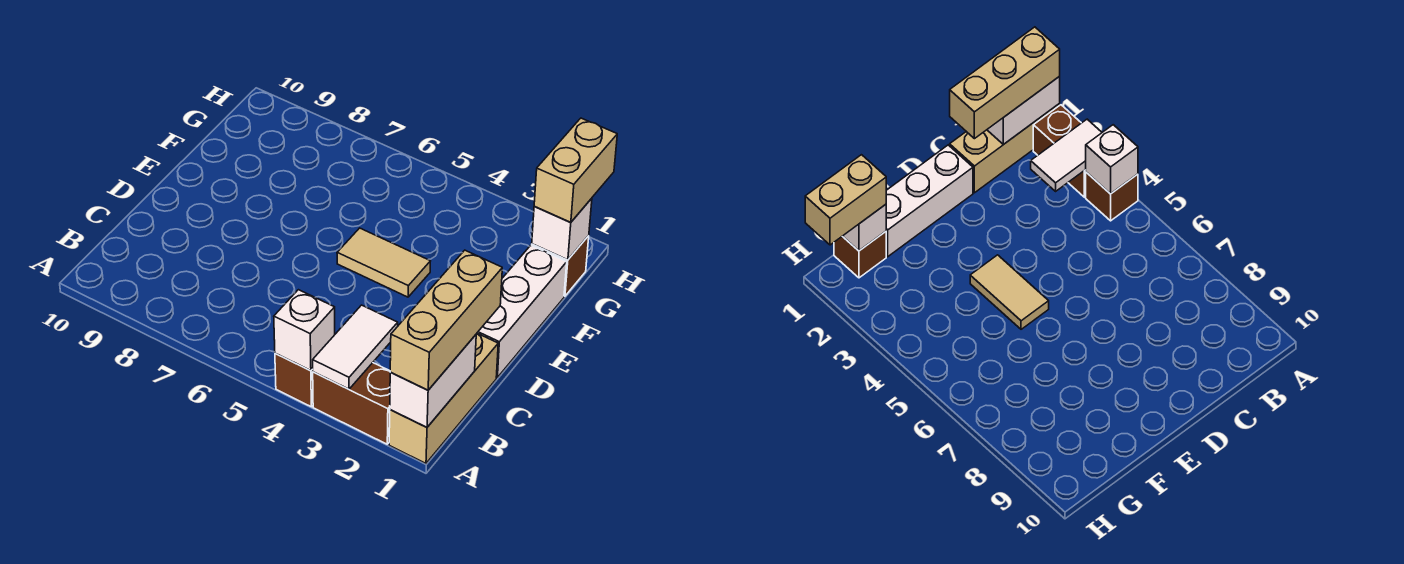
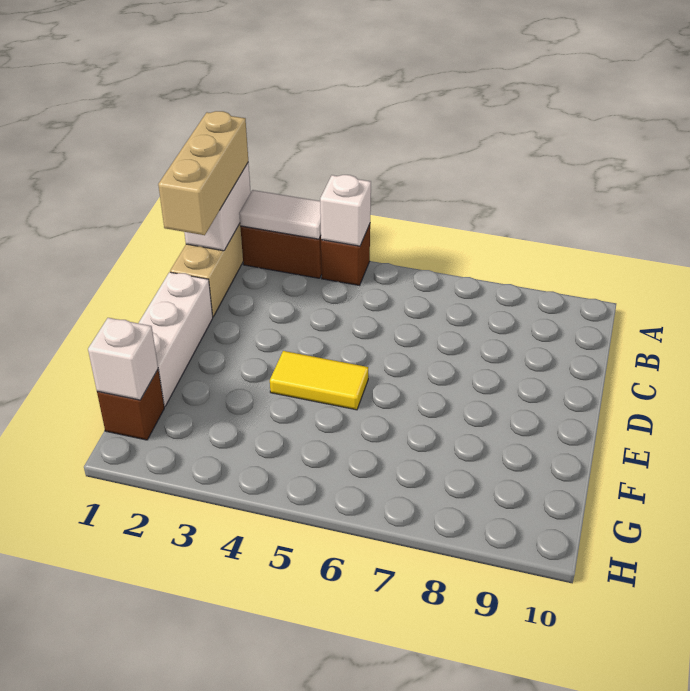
white tile A3:B3 level 2 -> white tile A2:A3 level 2
tan tile E4:E5 level 1 -> yellow tile E4:E5 level 1
tan brick G1:H1 level 3 -> none

